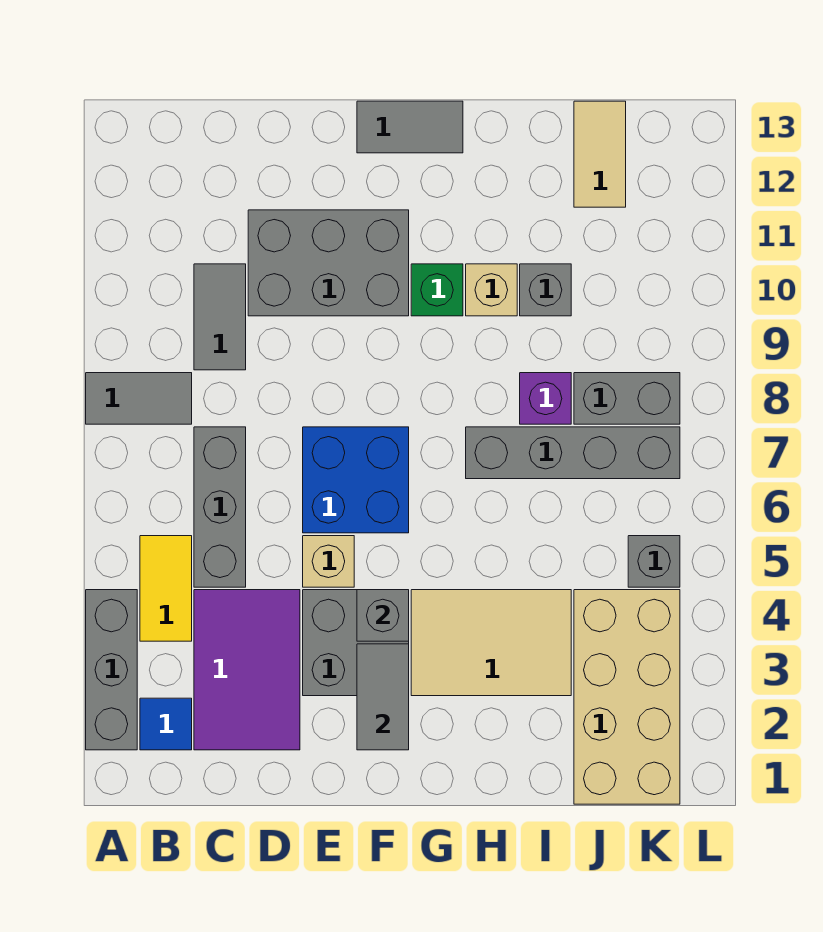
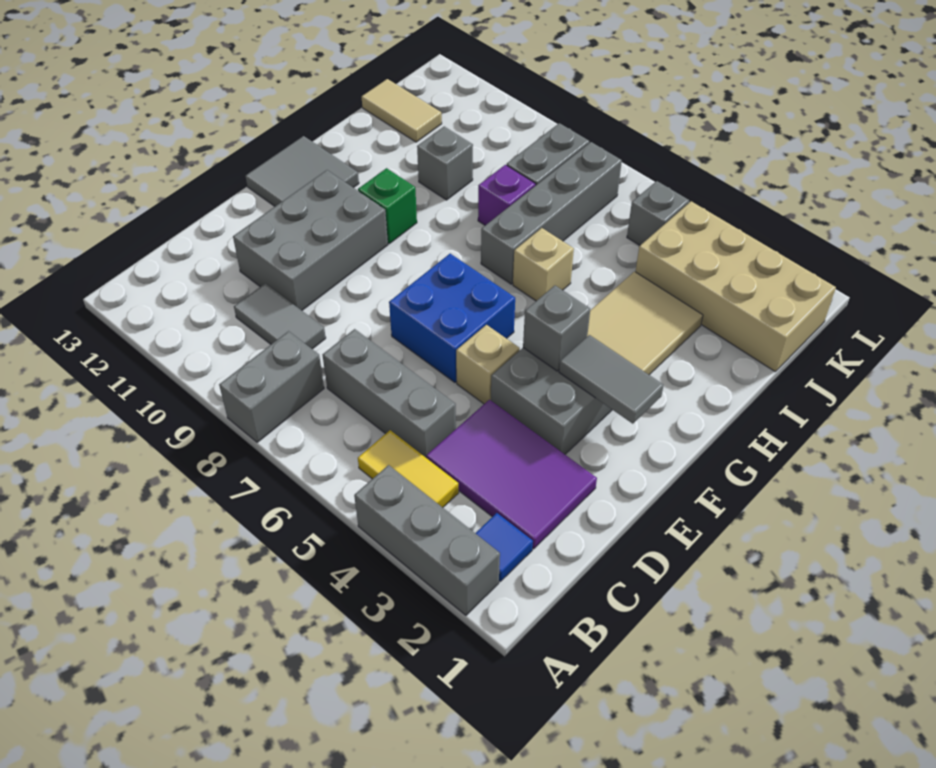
grey tile A8:B8 level 1 -> grey brick A8:B8 level 1
grey tile F13:G13 level 1 -> grey tile F12:G13 level 1
tan brick H10 level 1 -> tan brick H6 level 1

